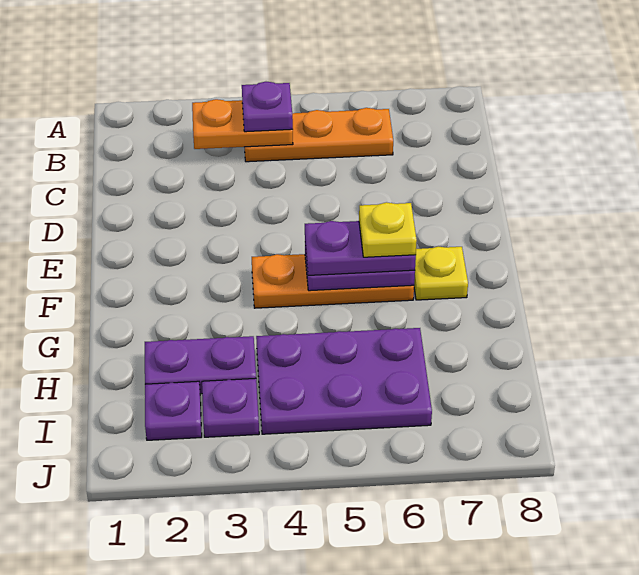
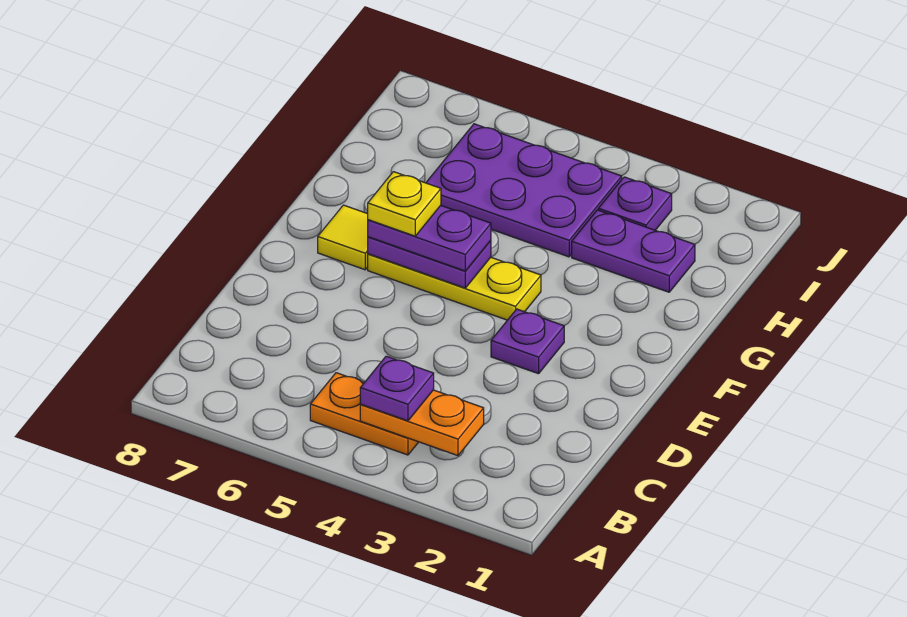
orange plate B4:B6 level 1 -> orange plate B4:B5 level 1
orange plate F4:F6 level 1 -> yellow plate F4:F6 level 1
yellow plate F7 level 1 -> yellow tile F7 level 1
purple plate I2 level 1 -> purple plate E3 level 1

